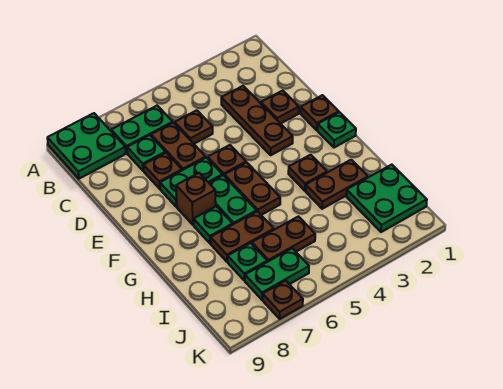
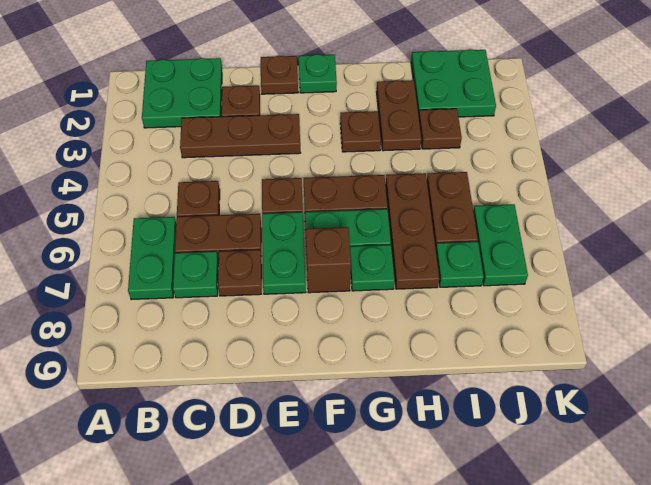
green plate A8:B9 level 1 -> green plate B1:C2 level 1
brown plate H6:H7 level 1 -> brown plate H5:H7 level 1
brown plate K7 level 1 -> brown plate I3 level 1

